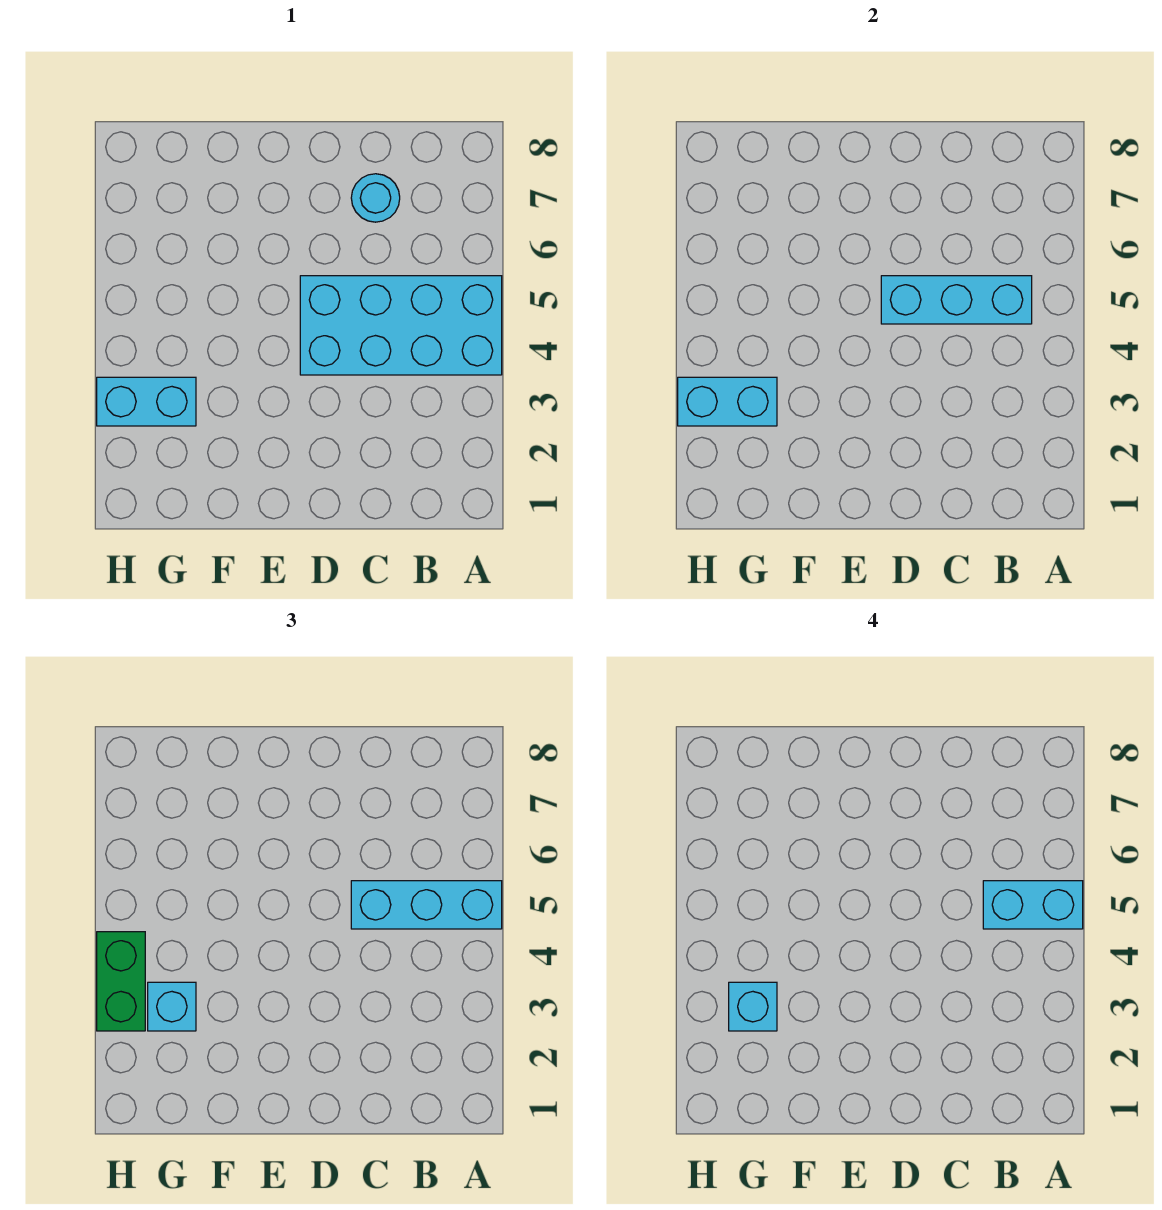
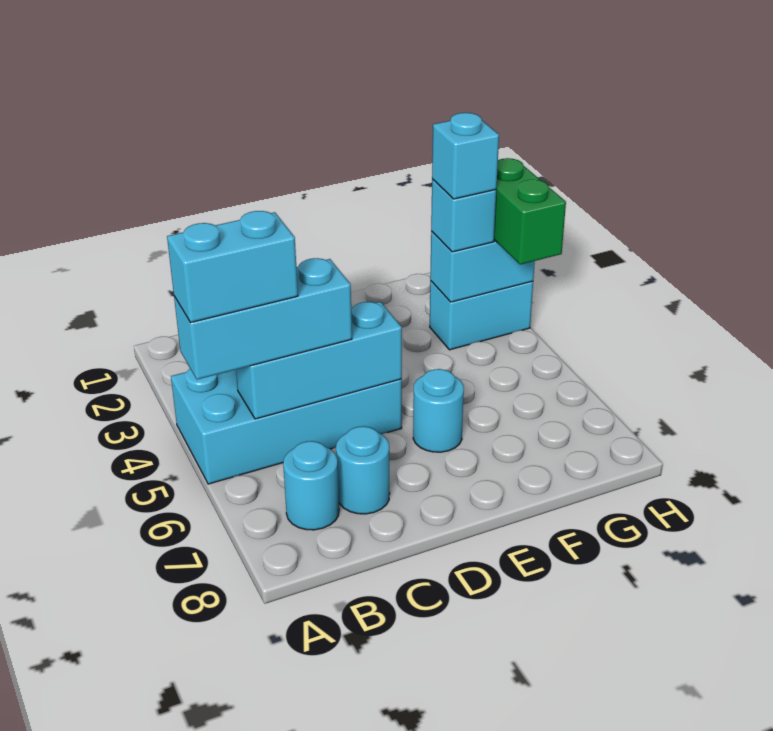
none -> cyan round brick B7 level 1
none -> cyan round brick E6 level 1

